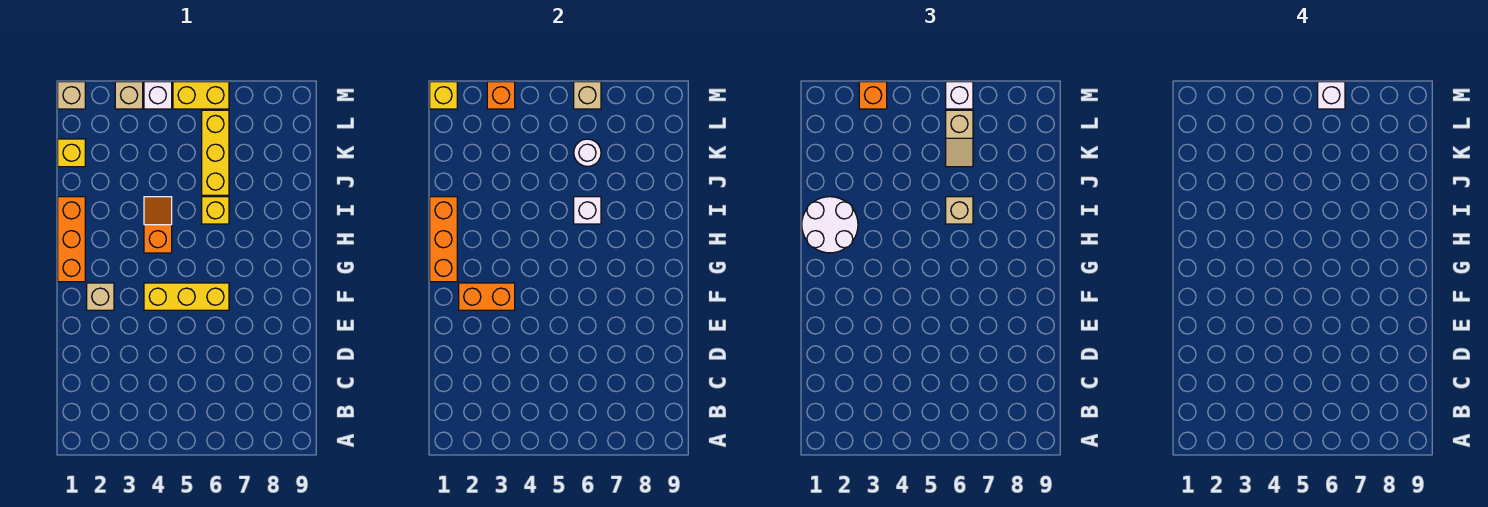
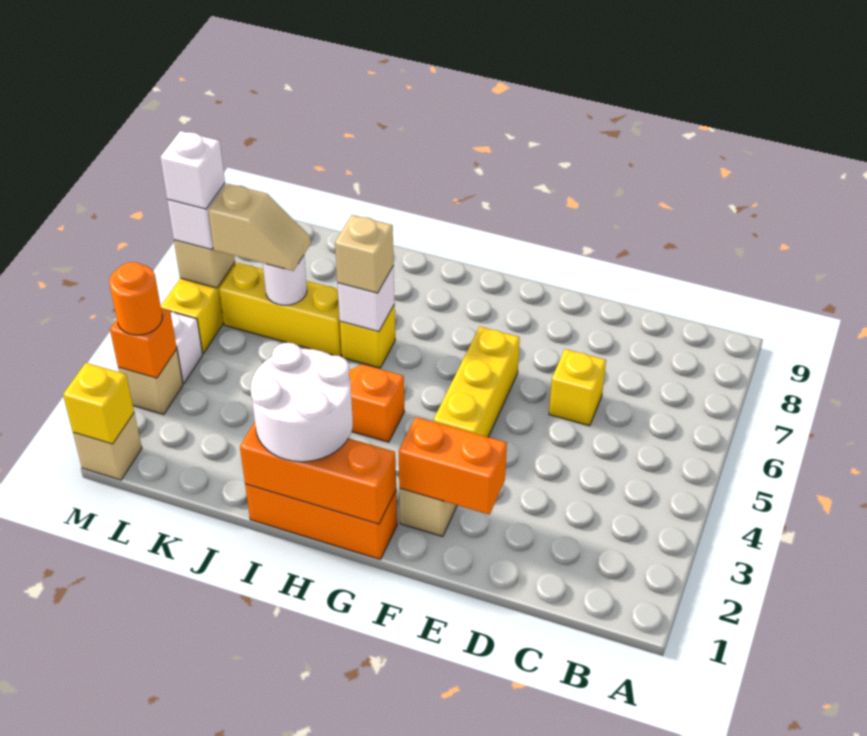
orange brick F2:F3 level 2 -> orange brick E2:F2 level 2
yellow brick K1 level 1 -> yellow brick D6 level 1
orange brick M3 level 3 -> orange round brick M3 level 3

